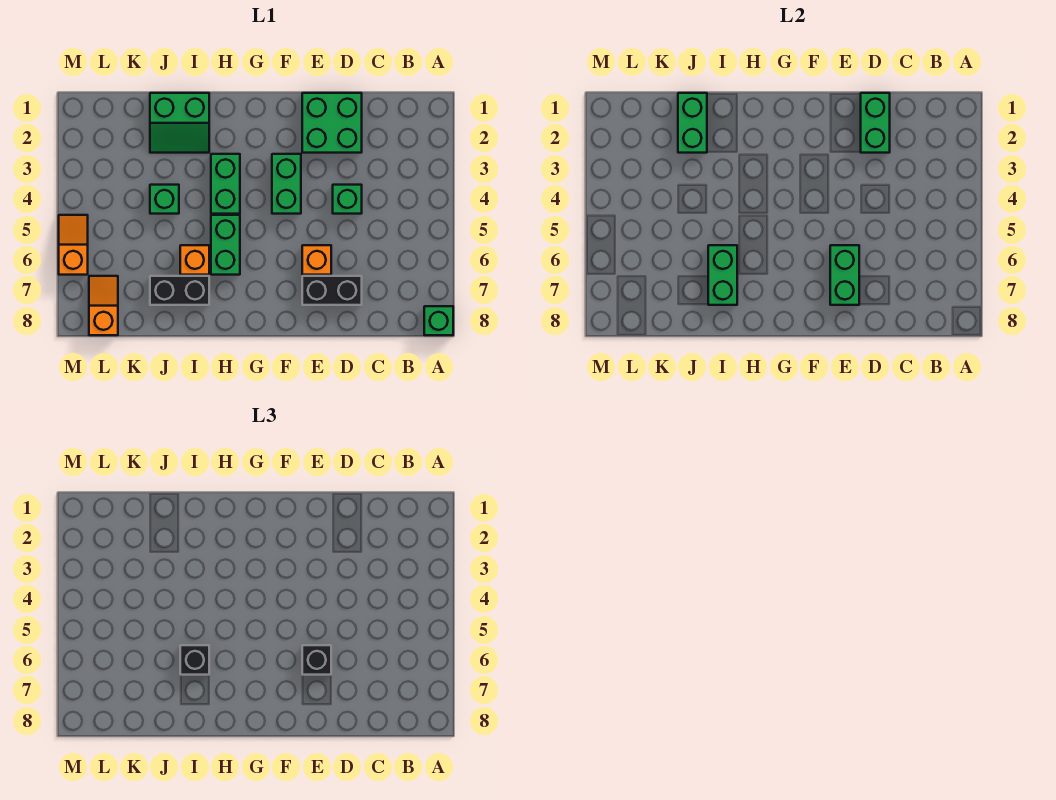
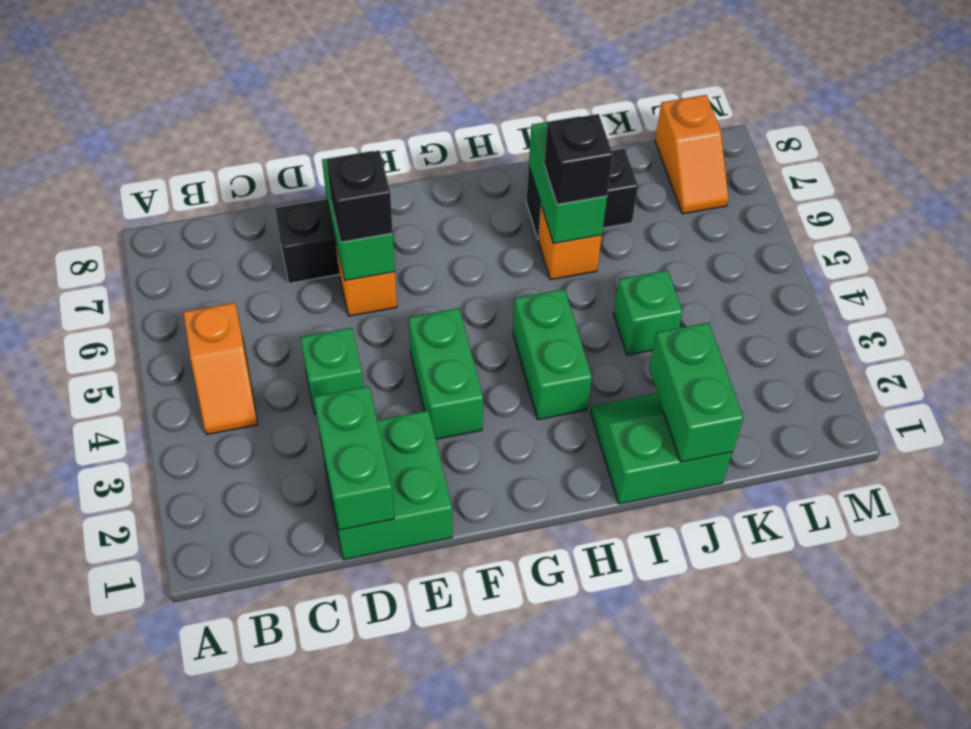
green brick A8 level 1 -> none
green brick H5:H6 level 1 -> none
orange slope M5:M6 level 1 top 6 -> orange slope B4:B5 level 1 top 5

